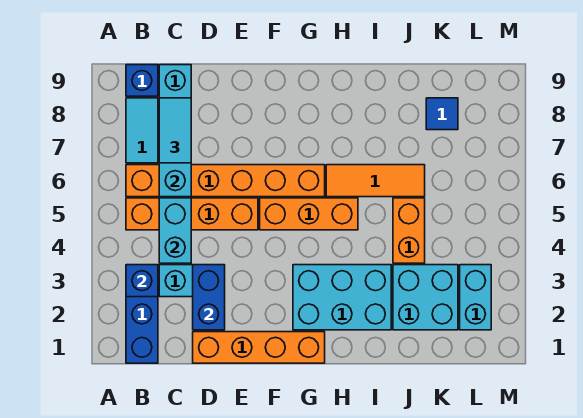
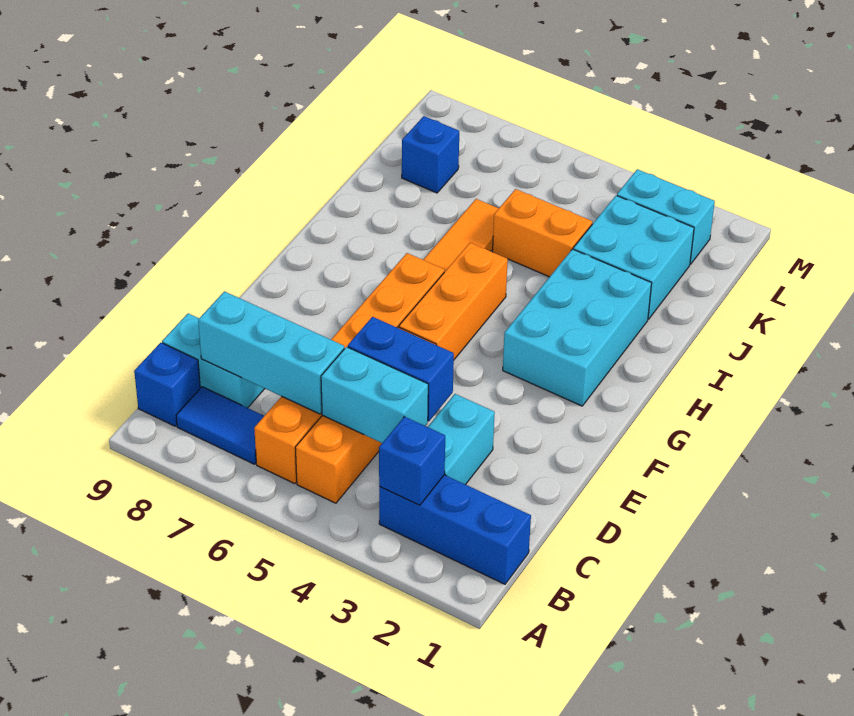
cyan tile B7:B8 level 1 -> blue tile B7:B8 level 1
cyan tile C7:C8 level 3 -> none
orange brick D1:G1 level 1 -> none
blue brick D2:D3 level 2 -> blue brick D4:D5 level 2
blue tile K8 level 1 -> blue brick K8 level 1

